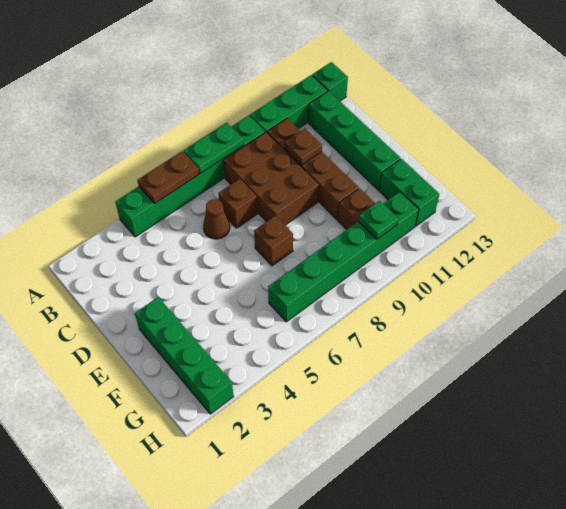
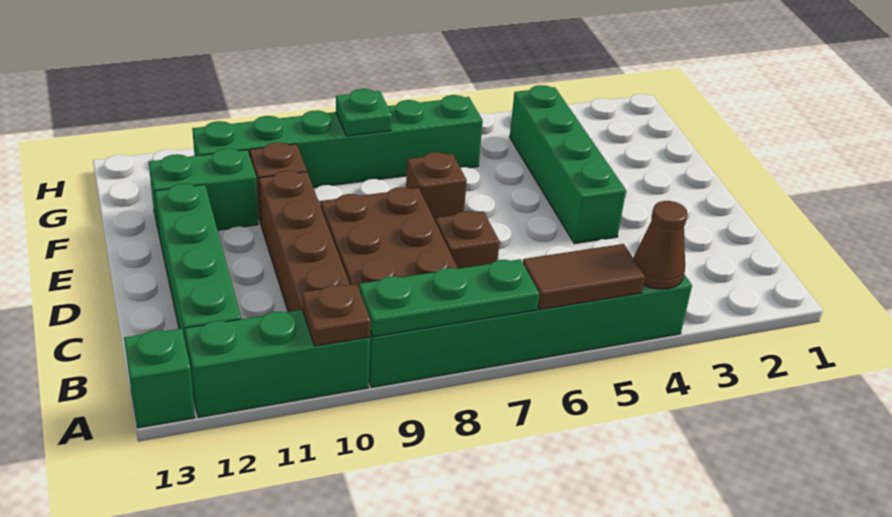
brown plate A5:A6 level 2 -> brown tile A5:A6 level 2
green plate A7:A8 level 2 -> green plate A7:A9 level 2
brown cone C6 level 1 -> brown cone A4 level 2
brown plate C10 level 2 -> brown plate A10 level 2
green brick E2:H2 level 1 -> green brick D4:G4 level 1
green brick F12:G12 level 1 -> green brick F11:F12 level 1
green plate G10 level 2 -> green plate G8 level 2

